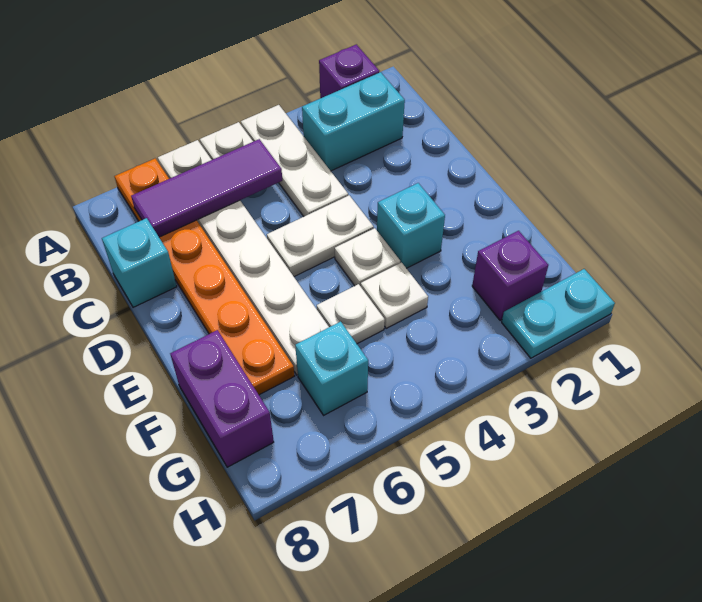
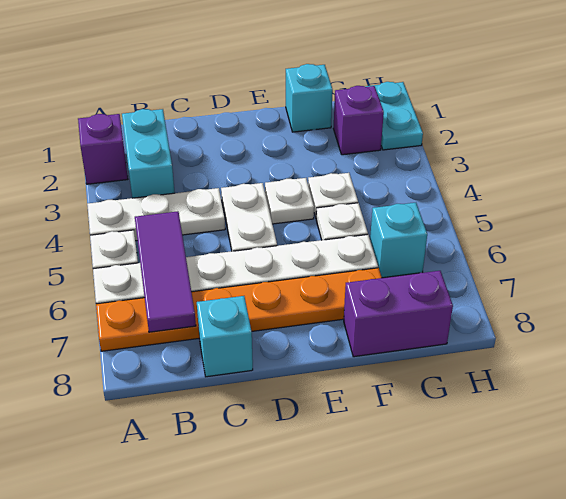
cyan brick E3 level 1 -> cyan brick F1 level 1

